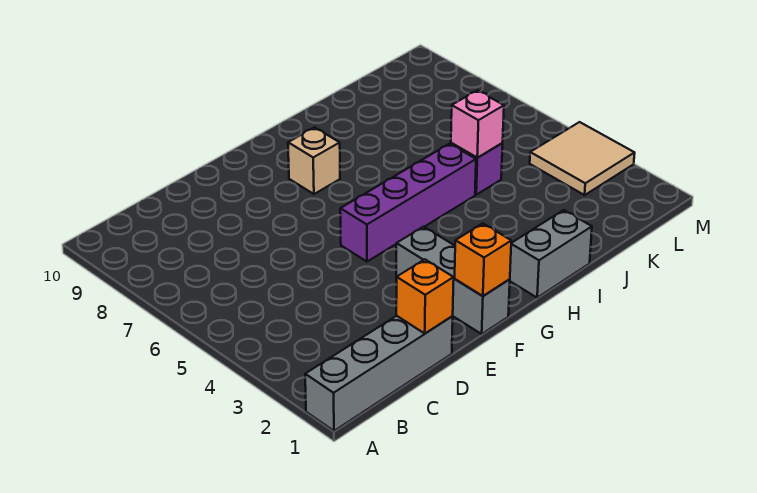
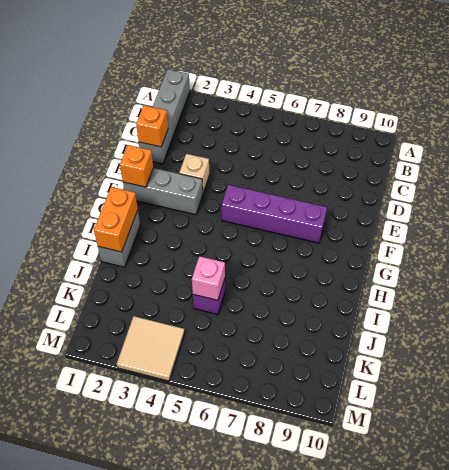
purple brick F5:I5 level 1 -> purple brick F5:F8 level 1
tan brick G8 level 1 -> tan brick E3 level 1
none -> orange brick H1:I1 level 2

